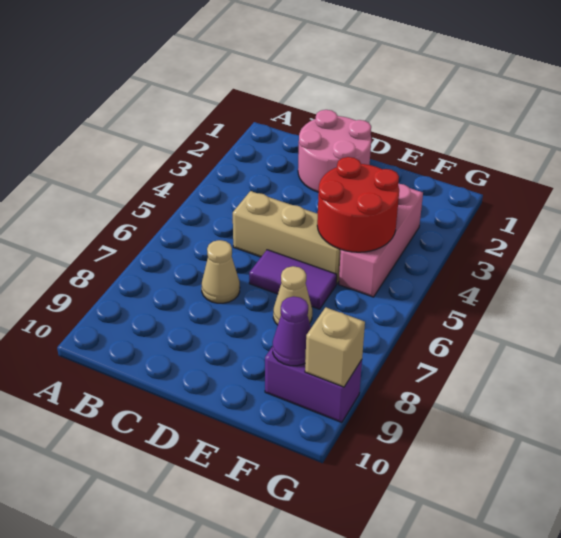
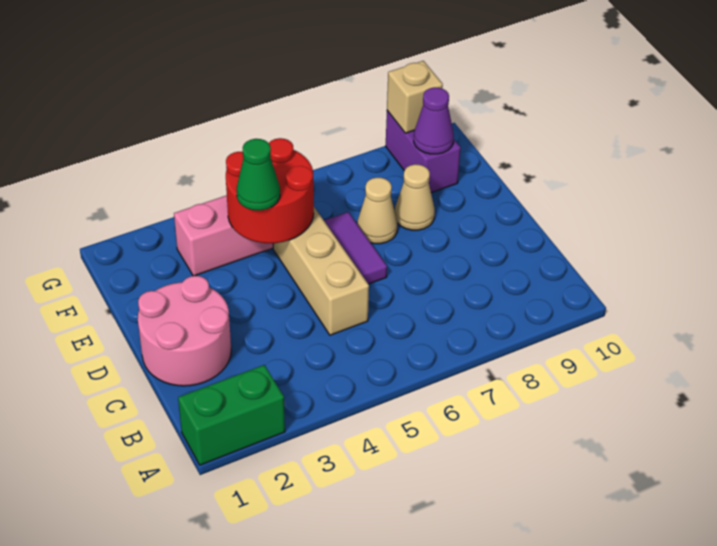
none -> green brick A1:A2 level 1
tan cone C7 level 1 -> tan cone E8 level 1
none -> green cone E4 level 3

